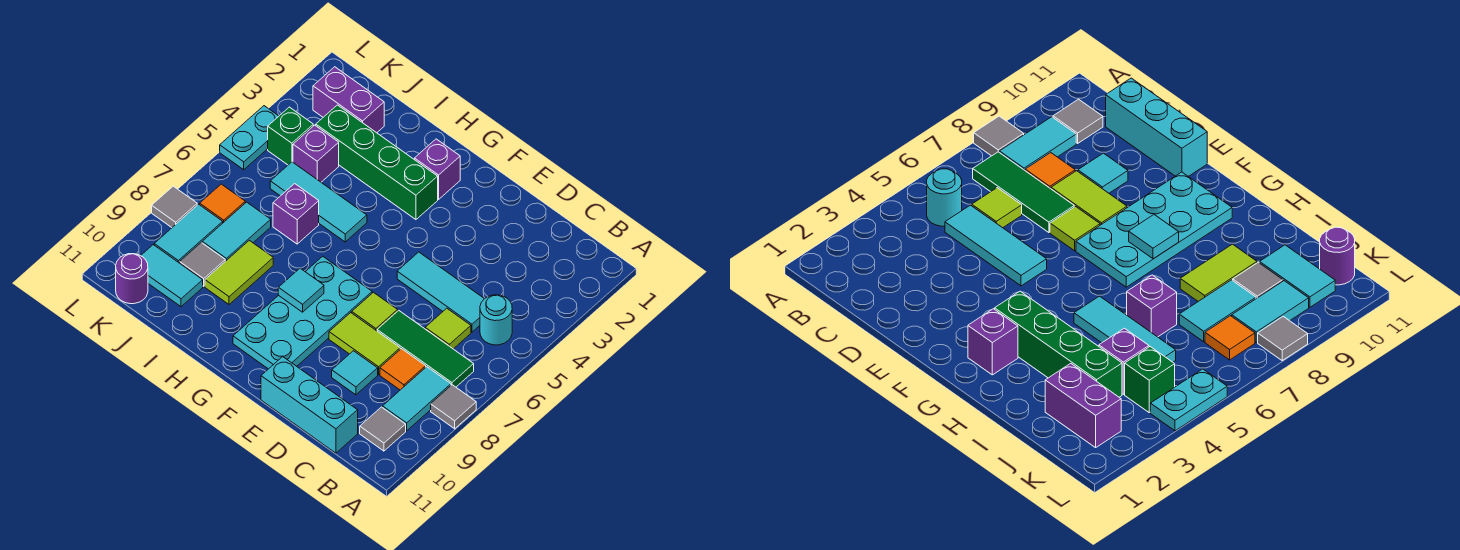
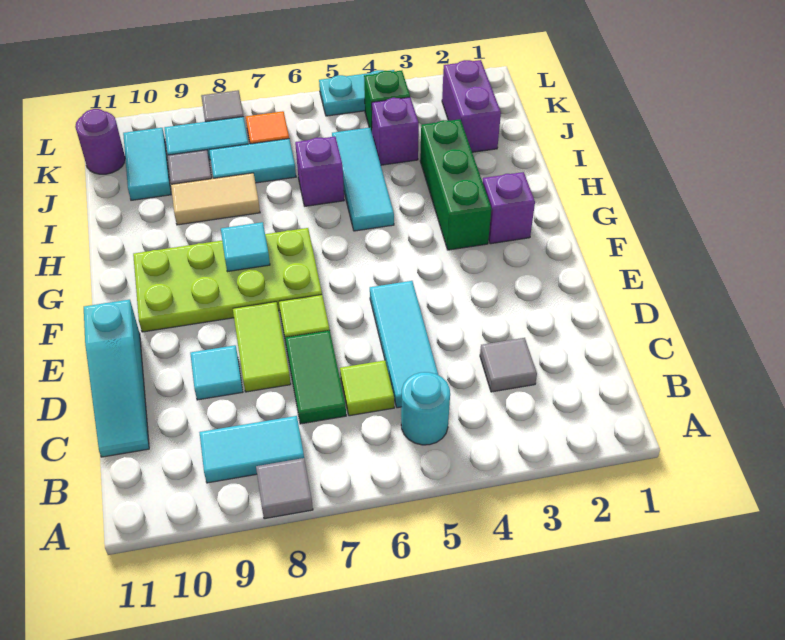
green tile B7:D7 level 1 -> green tile C7:D7 level 1
grey tile B10 level 1 -> grey tile C3 level 1
orange tile C8 level 1 -> none
cyan brick C11:E11 level 1 -> cyan slope C11:E11 level 1 top E
cyan plate F7:G10 level 1 -> lime plate F7:G10 level 1
green brick G3:J3 level 1 -> green brick G3:I3 level 1
lime tile I8:I9 level 1 -> tan tile I8:I9 level 1

